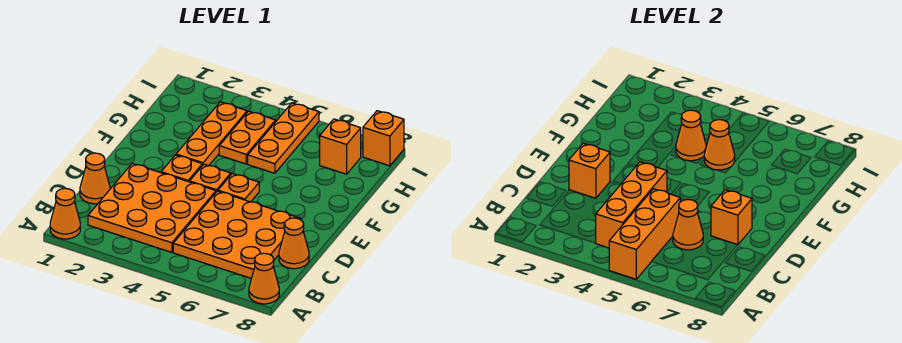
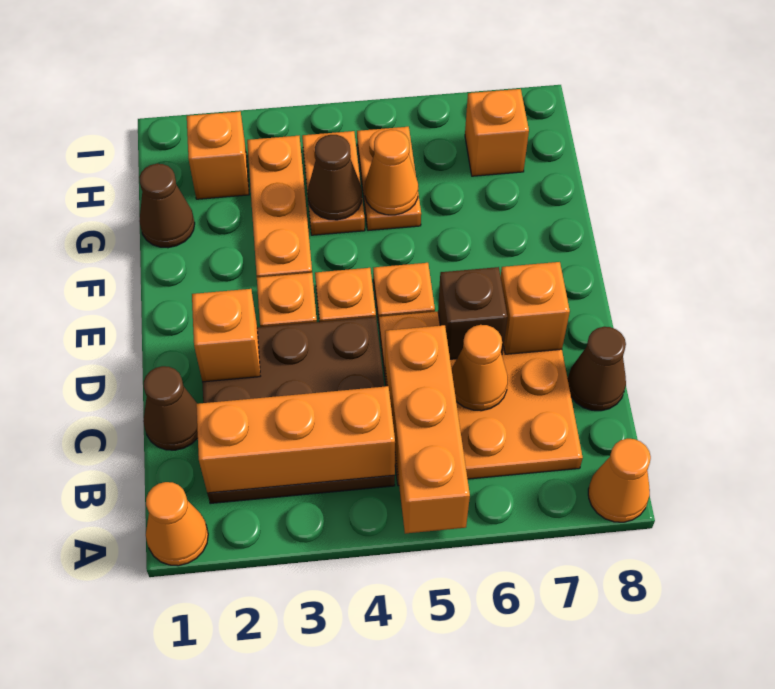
orange plate B2:D4 level 1 -> brown plate B2:D4 level 1
orange brick B4:D4 level 2 -> orange brick B2:B4 level 2
orange cone C1 level 1 -> brown cone C1 level 1
orange cone C8 level 1 -> brown cone C8 level 1
none -> brown brick D6 level 2
none -> brown cone G1 level 1
orange cone G4 level 2 -> brown cone G4 level 2
orange plate G5:I5 level 1 -> orange plate G5:H5 level 1
orange brick I8 level 1 -> orange brick H2 level 1

